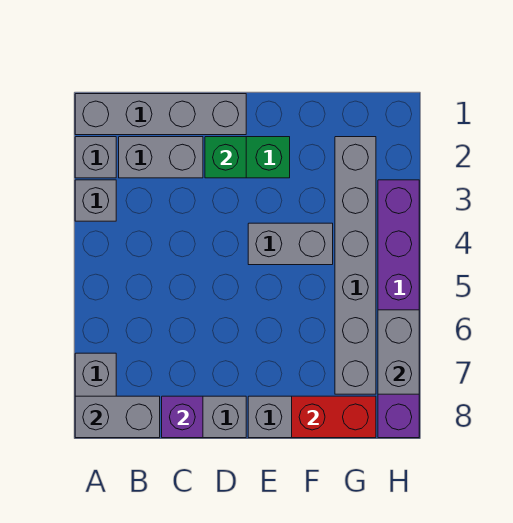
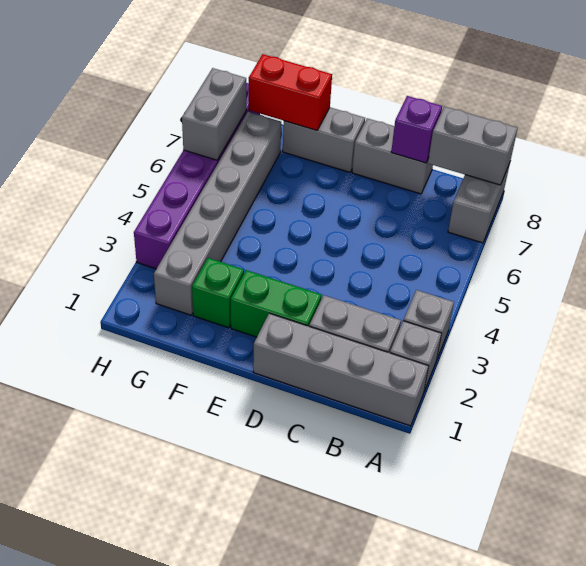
green brick D2 level 2 -> green brick F2 level 1
grey brick E4:F4 level 1 -> none

